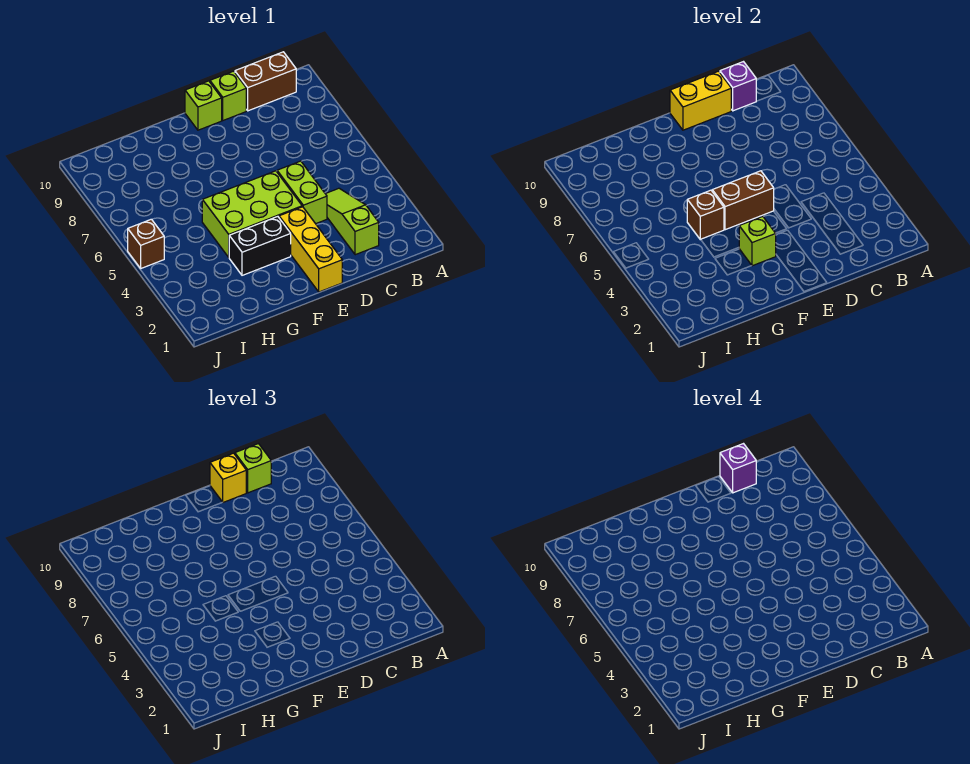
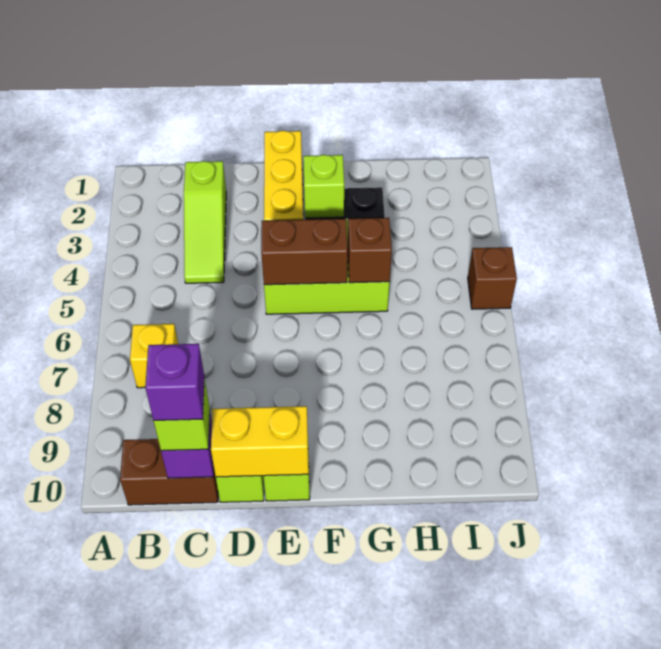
lime brick D4:D5 level 1 -> none
yellow brick D10 level 3 -> yellow brick B7 level 1

